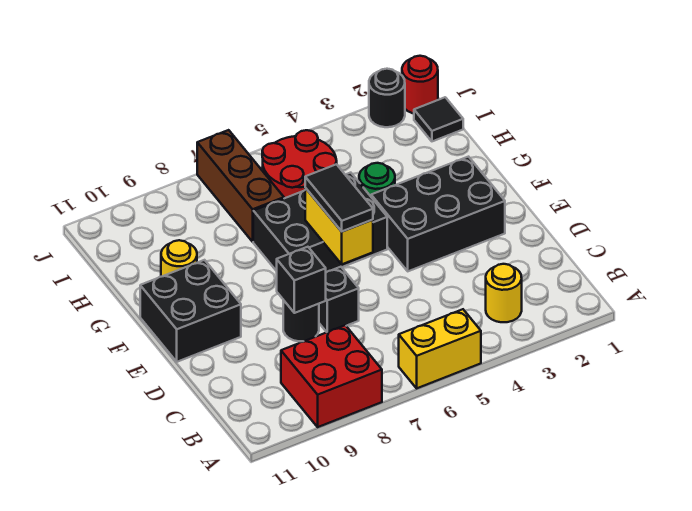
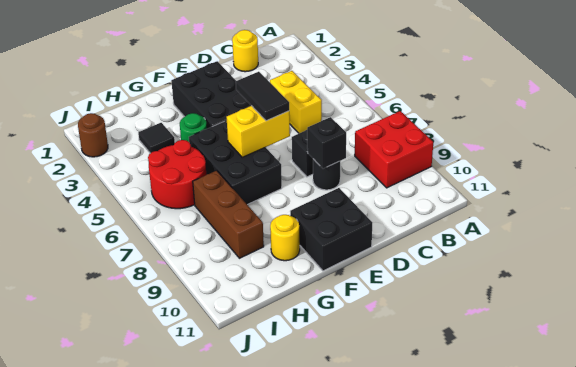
yellow brick A5:A6 level 1 -> yellow brick C4:C5 level 1
yellow round brick B3 level 1 -> yellow round brick C1 level 1
black tile E6:F6 level 3 -> black tile E5:E6 level 3
brown brick H7:J7 level 1 -> brown brick H7:H9 level 1
black tile I1 level 1 -> black tile H3 level 1
red round brick J1 level 1 -> none
black round brick J2 level 1 -> brown round brick J2 level 1

